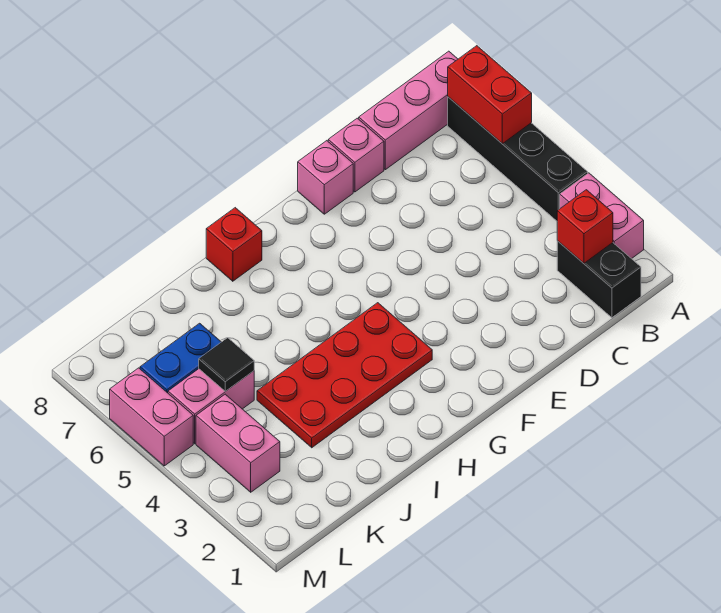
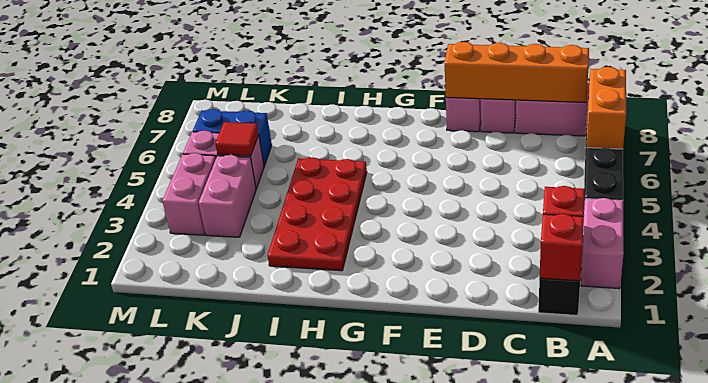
red brick A6:A7 level 2 -> orange brick A6:A7 level 2
none -> orange brick B8:E8 level 2
red plate G3:J4 level 1 -> red plate H2:I5 level 1
red brick H8 level 1 -> red brick B1 level 2
black tile K5 level 2 -> red tile K5 level 2
pink brick M5:M6 level 1 -> pink brick K3:K4 level 1

